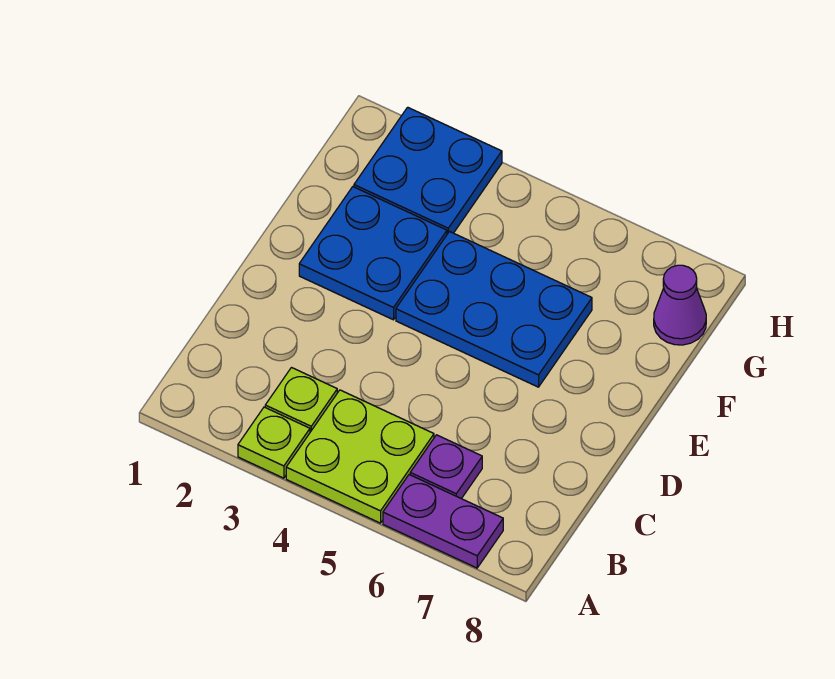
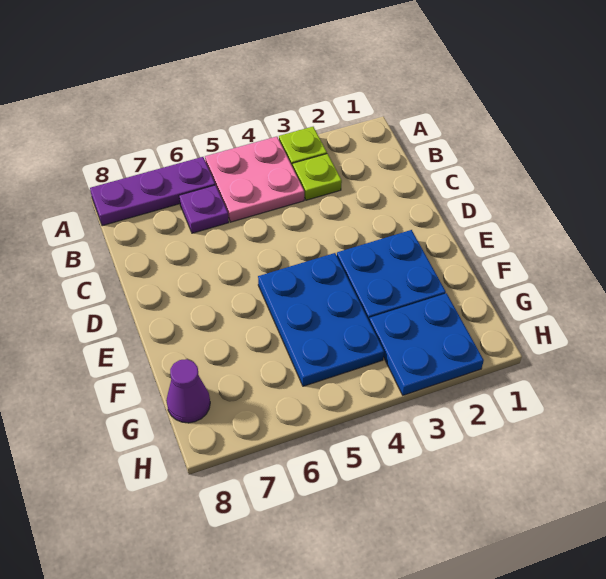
lime plate A4:B5 level 1 -> pink plate A4:B5 level 1
purple plate A6:A7 level 1 -> purple plate A6:A8 level 1
blue plate E4:F6 level 1 -> blue plate E4:G5 level 1

